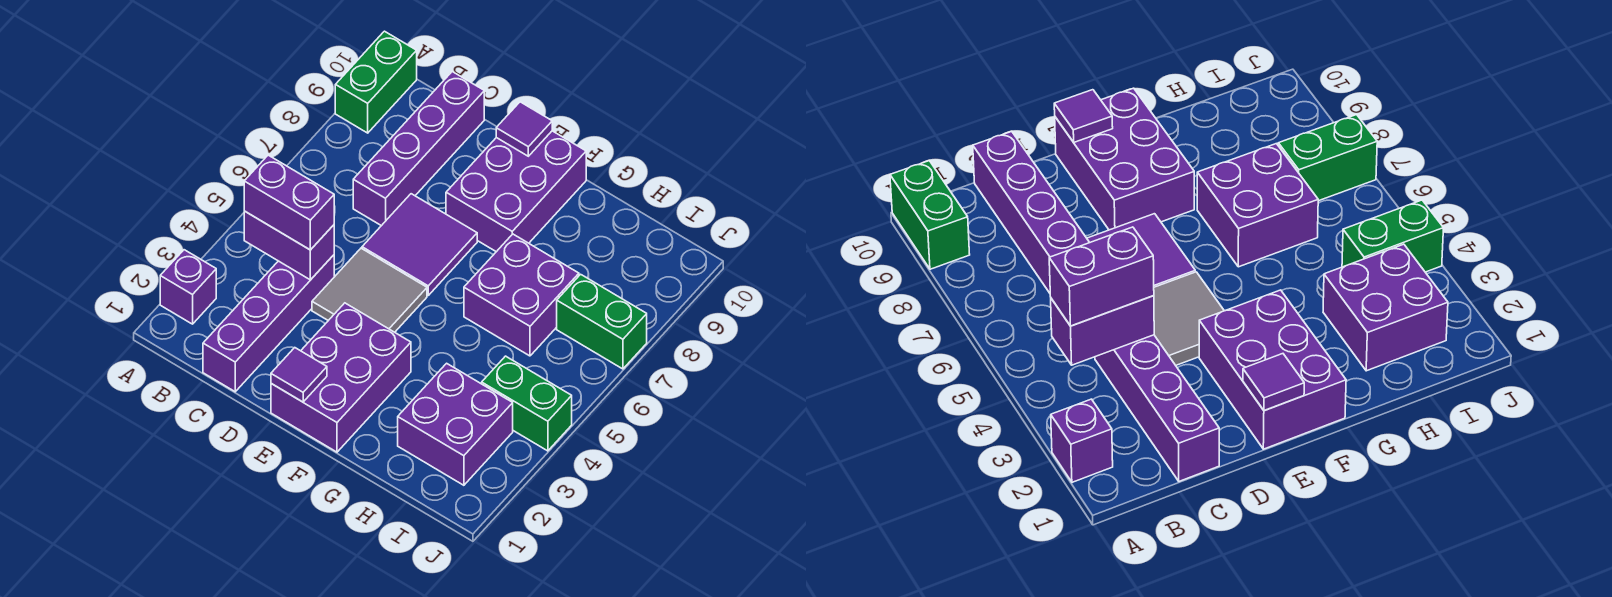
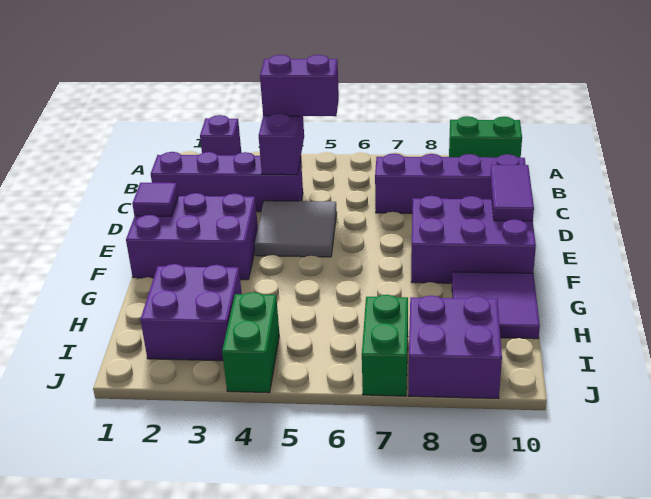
purple brick B4:C4 level 3 -> purple brick B4:B5 level 3
purple tile D6:E7 level 1 -> purple tile G9:H10 level 1
purple tile E10 level 2 -> purple tile D10:E10 level 2
purple brick G6:H7 level 1 -> purple brick I8:J9 level 1

